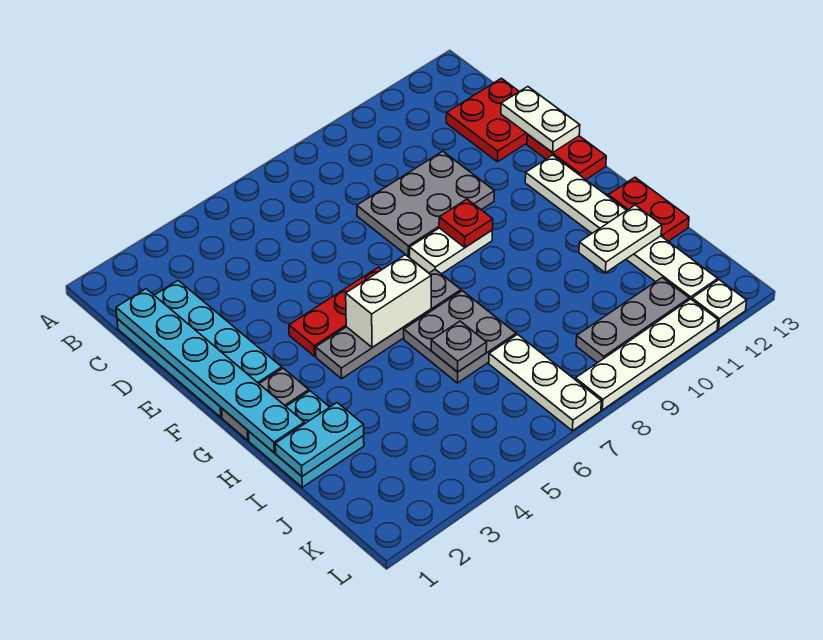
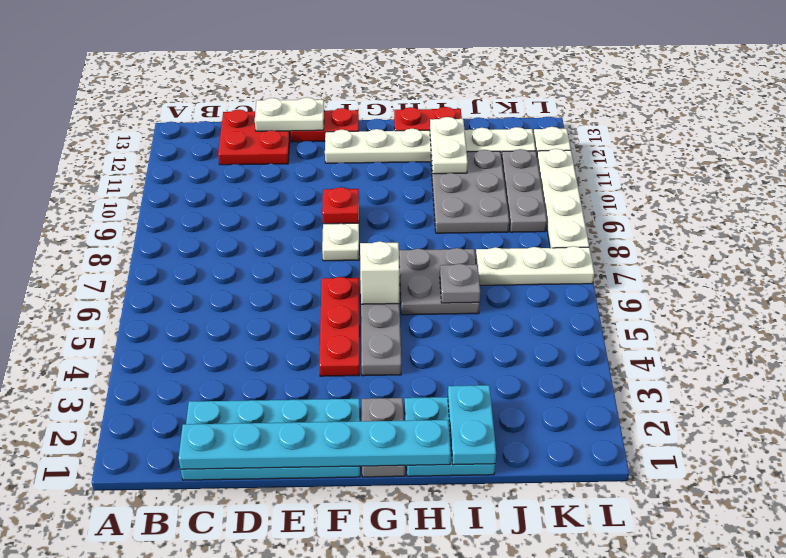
grey plate D8:E10 level 1 -> grey plate I9:J11 level 1
white brick G5:G6 level 2 -> white brick G6 level 2

